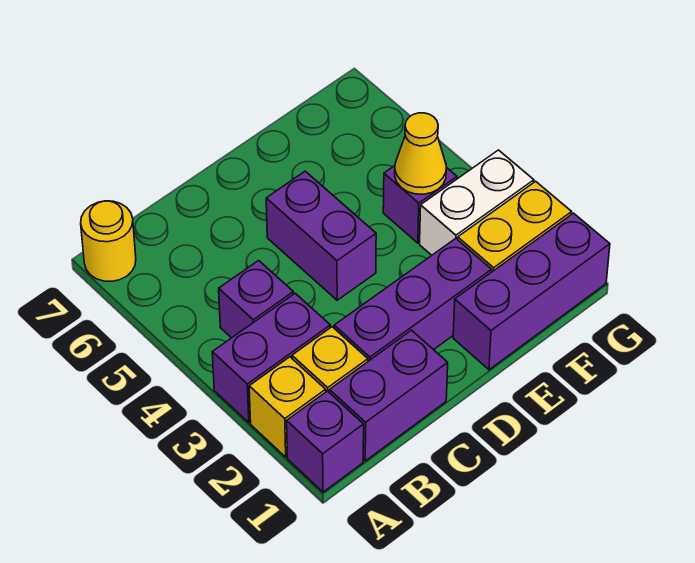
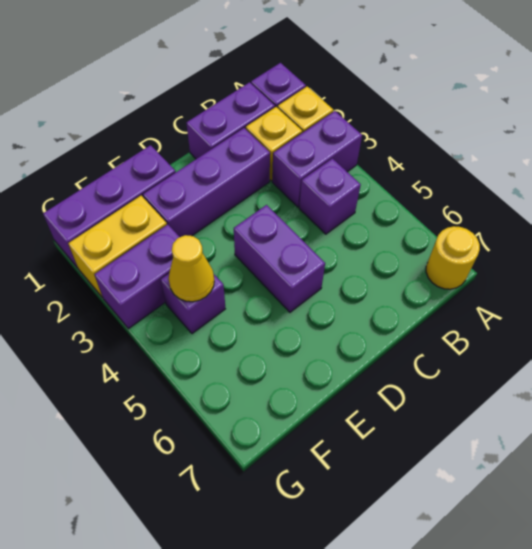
white brick F3:G3 level 1 -> purple brick F3:G3 level 1

